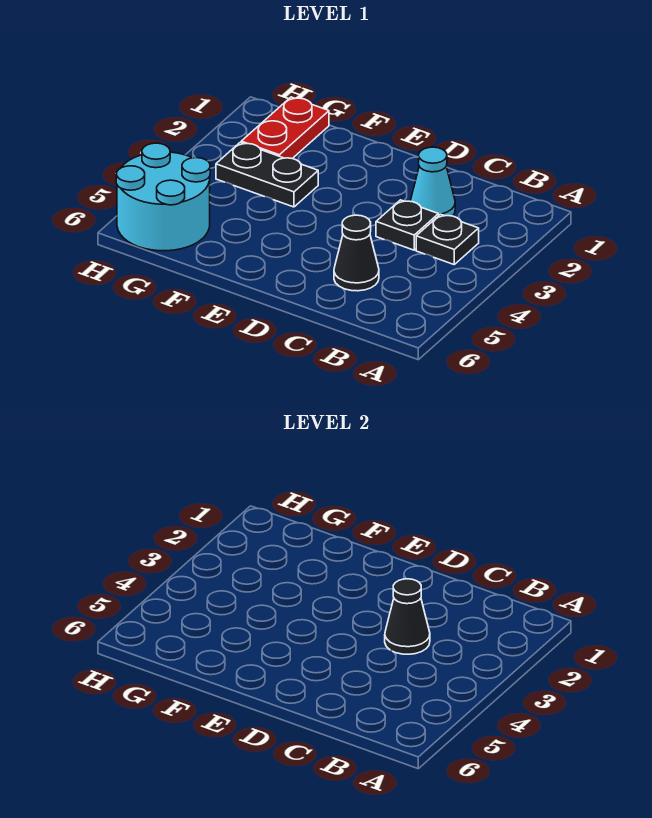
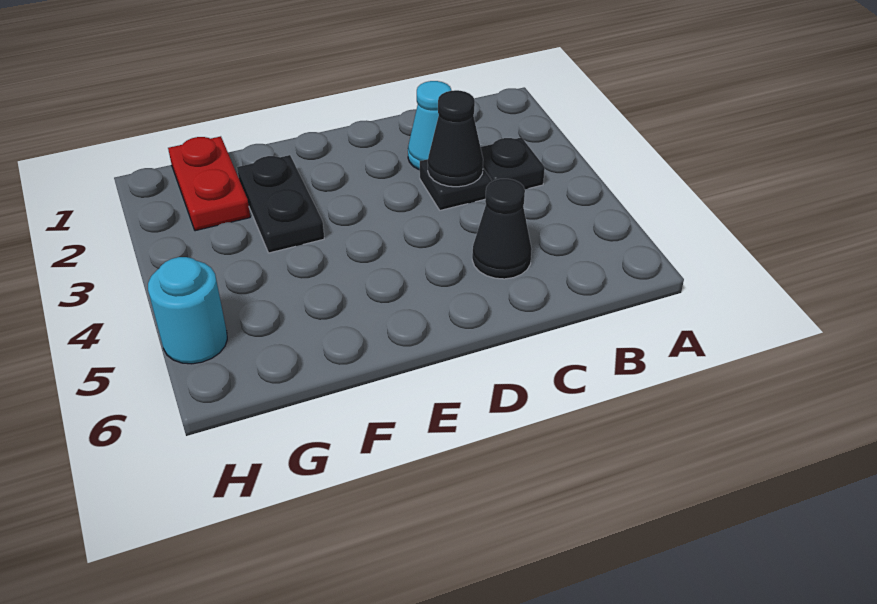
black plate F3:G3 level 1 -> black plate F2:F3 level 1
cyan round brick G5:H6 level 1 -> cyan round brick H5 level 1

